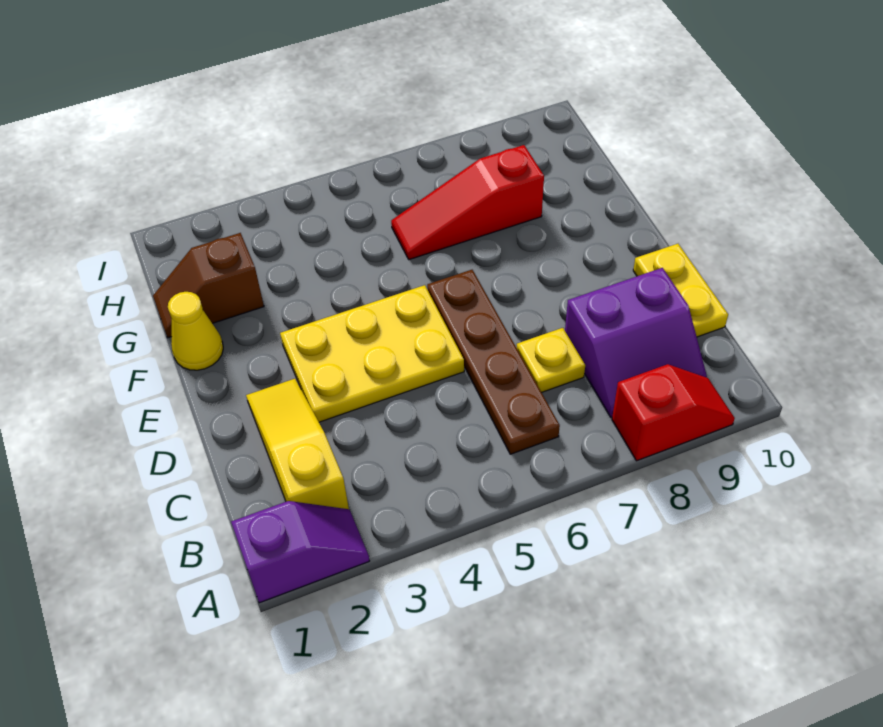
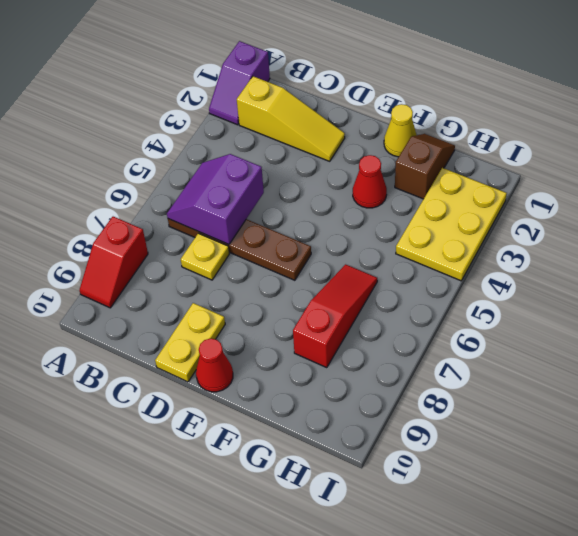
purple slope B8:C9 level 1 top C -> purple slope B5:C6 level 2 top C
yellow plate C10:D10 level 1 -> yellow plate D9:D10 level 1
yellow plate D3:E5 level 1 -> yellow plate H2:I4 level 1
none -> red cone E10 level 1
none -> red cone F3 level 1

